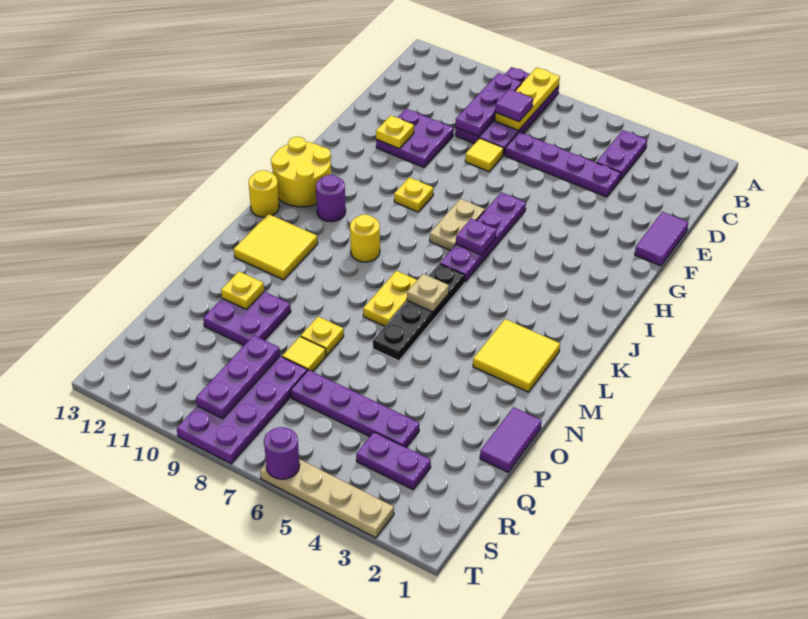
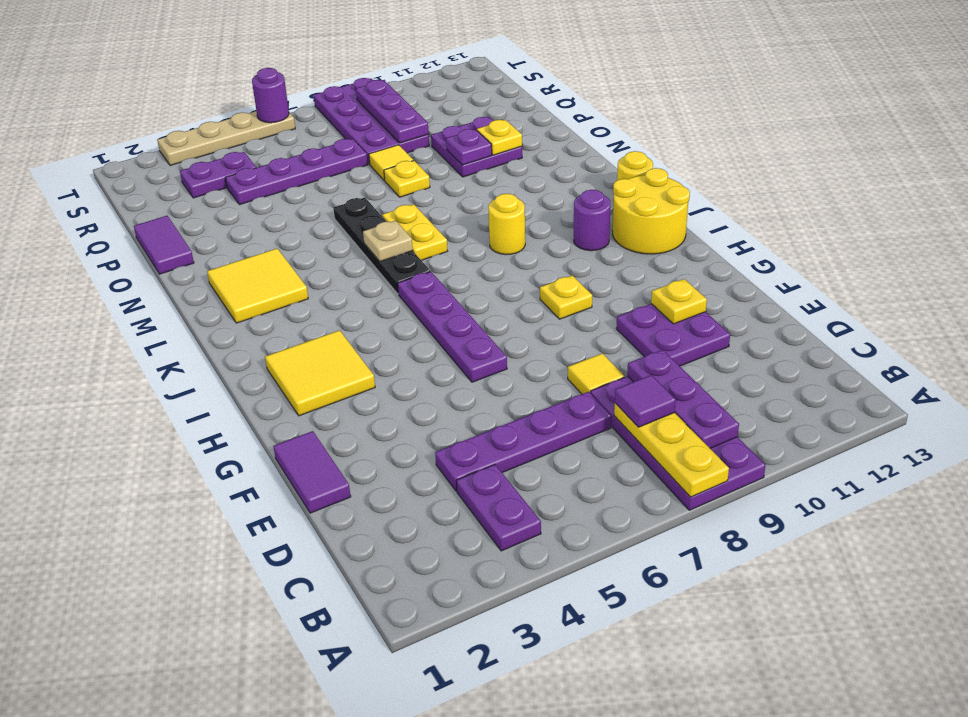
tan plate H7:I7 level 1 -> none
purple plate I6 level 2 -> purple plate O10 level 2
yellow tile L11:M12 level 1 -> yellow tile H2:I3 level 1

